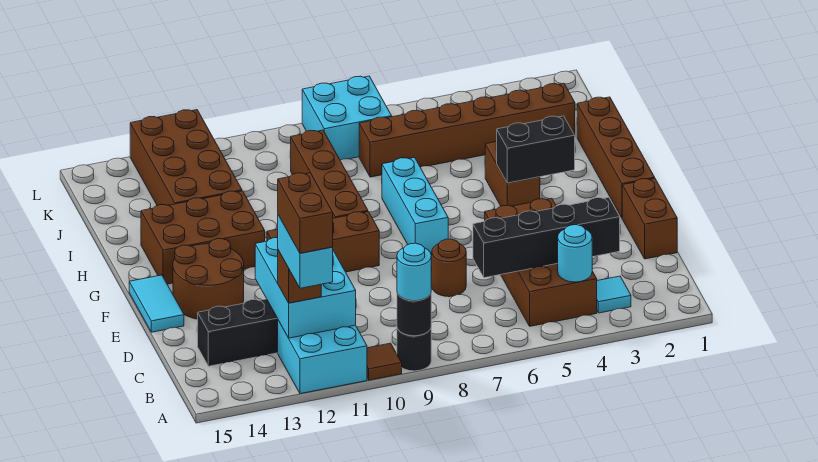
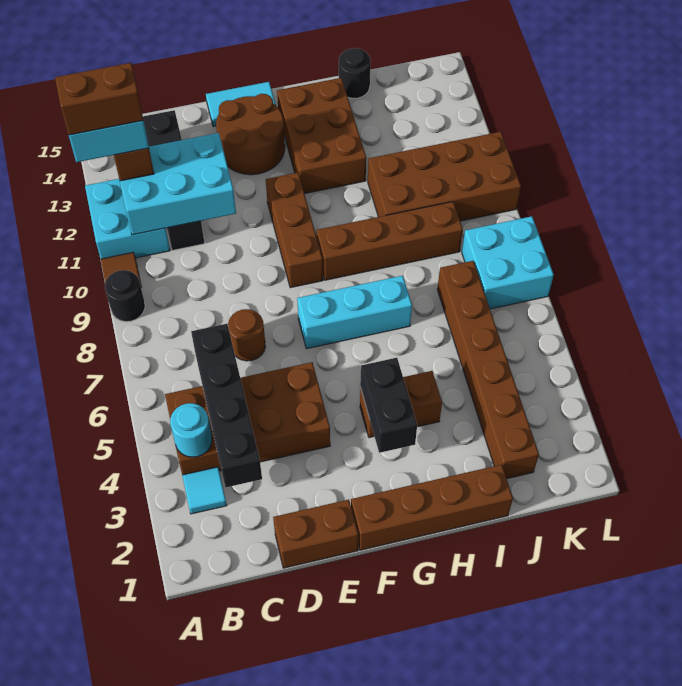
black round brick A9 level 2 -> black round brick I15 level 1
cyan round brick A9 level 3 -> none
brown brick I12:L13 level 1 -> brown brick I10:L11 level 1

